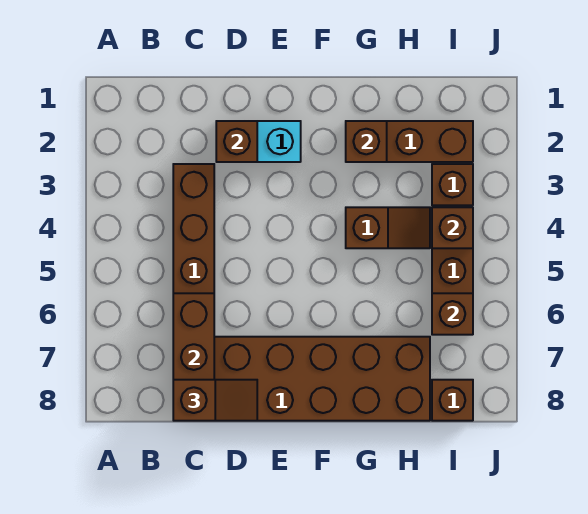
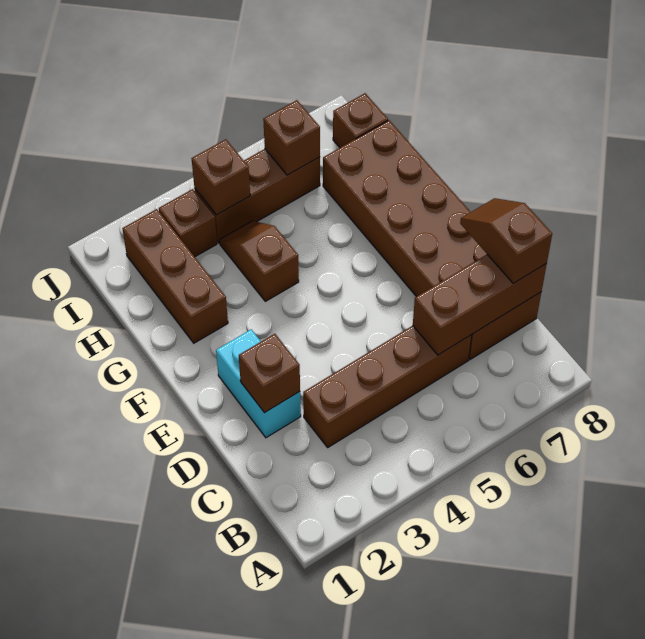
brown brick G2 level 2 -> none

